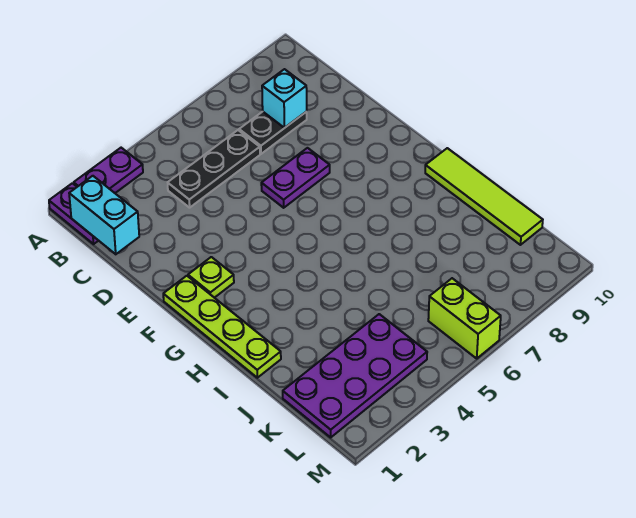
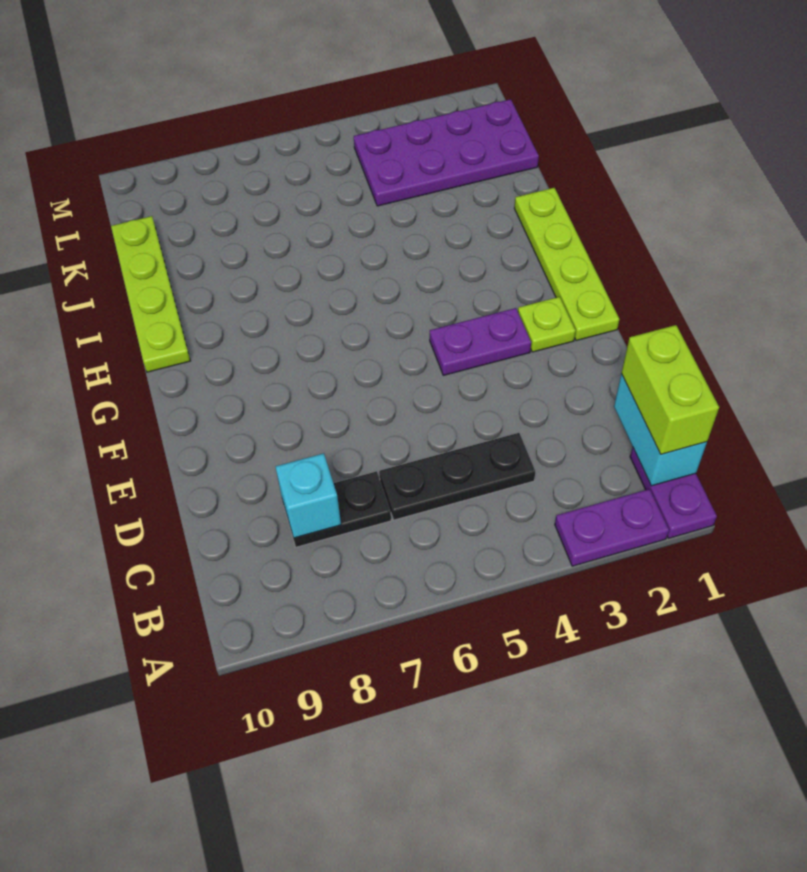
purple plate E6:E7 level 1 -> purple plate F3:F4 level 1
lime tile H10:K10 level 1 -> lime plate H10:K10 level 1
lime brick L6:M6 level 1 -> lime brick B1:C1 level 3

